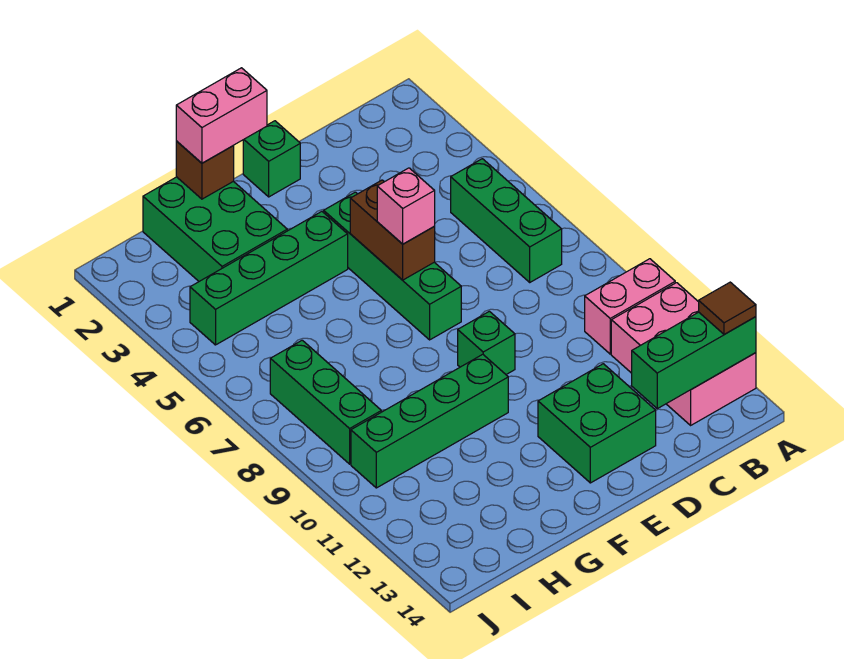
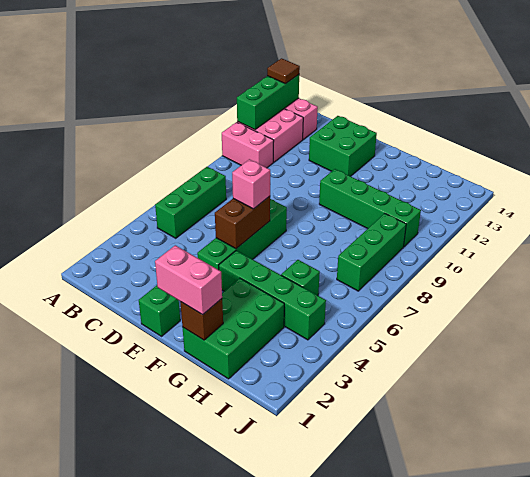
green brick A13:C13 level 2 -> green brick A11:A13 level 2
green brick E9 level 1 -> green brick H5 level 1

